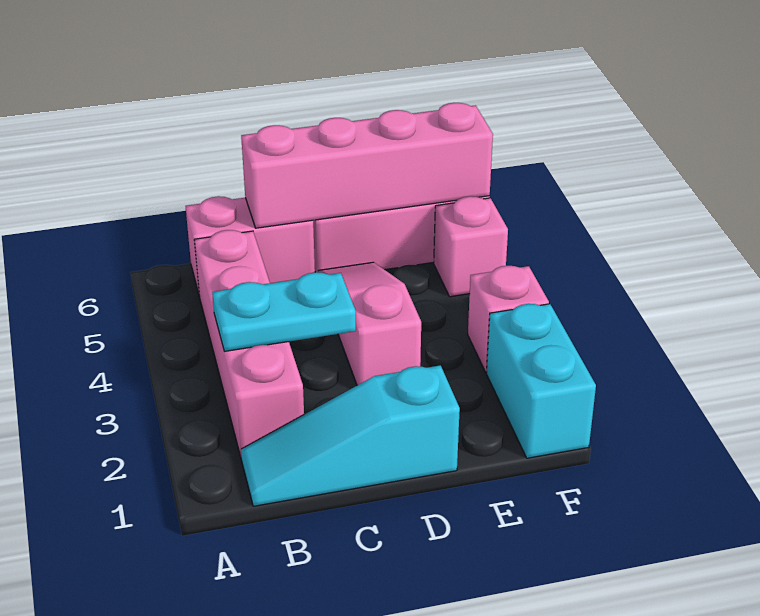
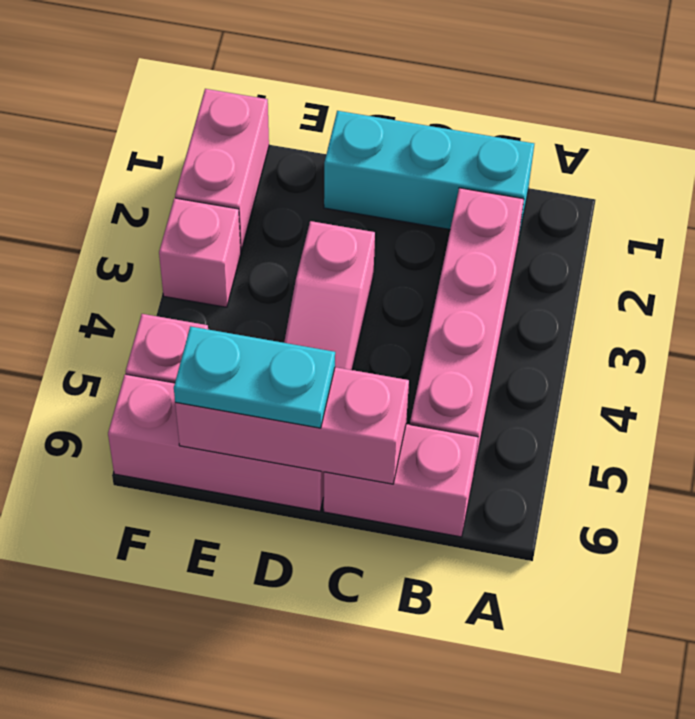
cyan slope B1:D1 level 1 top D -> cyan brick B1:D1 level 1
cyan plate B3:C3 level 2 -> cyan plate D6:E6 level 3
pink brick C6:F6 level 2 -> pink brick C6:E6 level 2
cyan brick F1:F2 level 1 -> pink brick F1:F2 level 1

